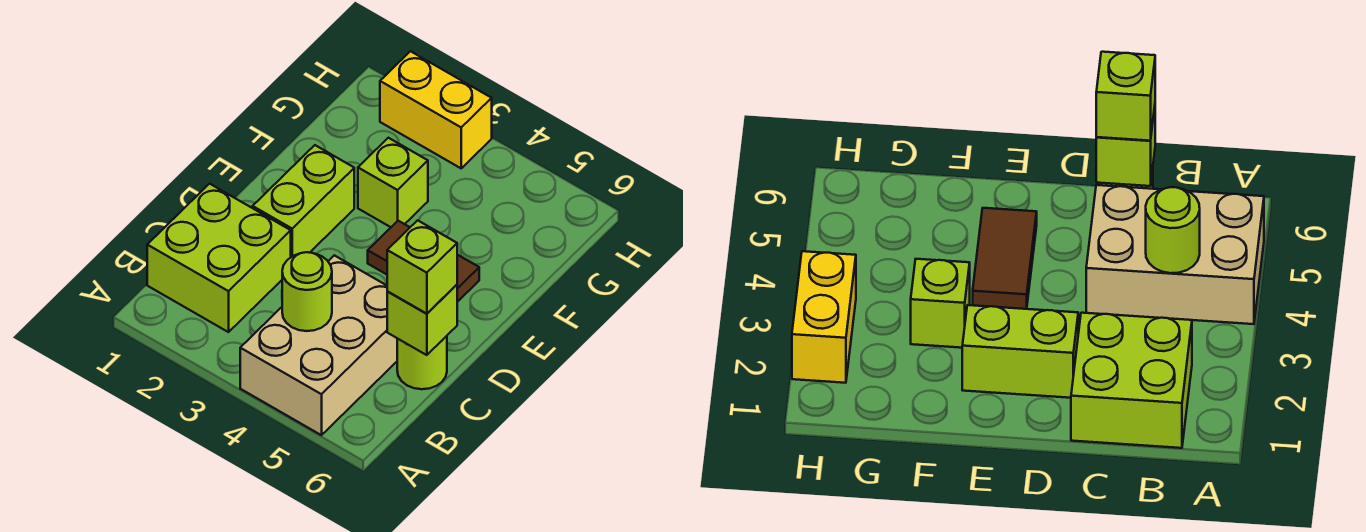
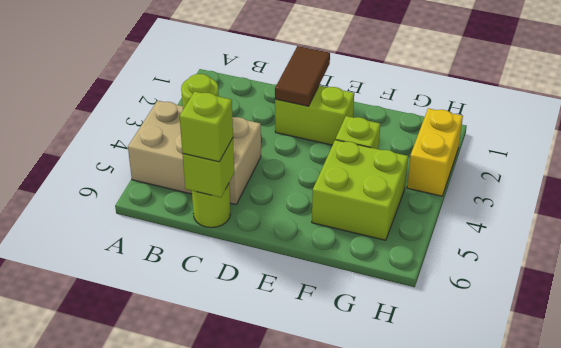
lime brick B1:C2 level 1 -> lime brick F4:G5 level 1
brown tile E4:E5 level 1 -> brown tile D1:D2 level 2

